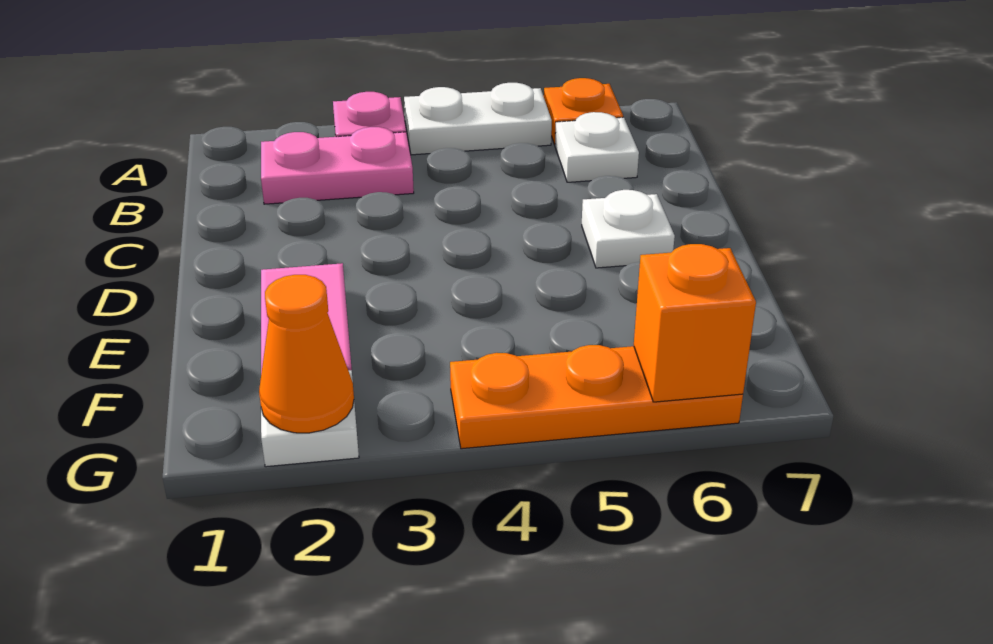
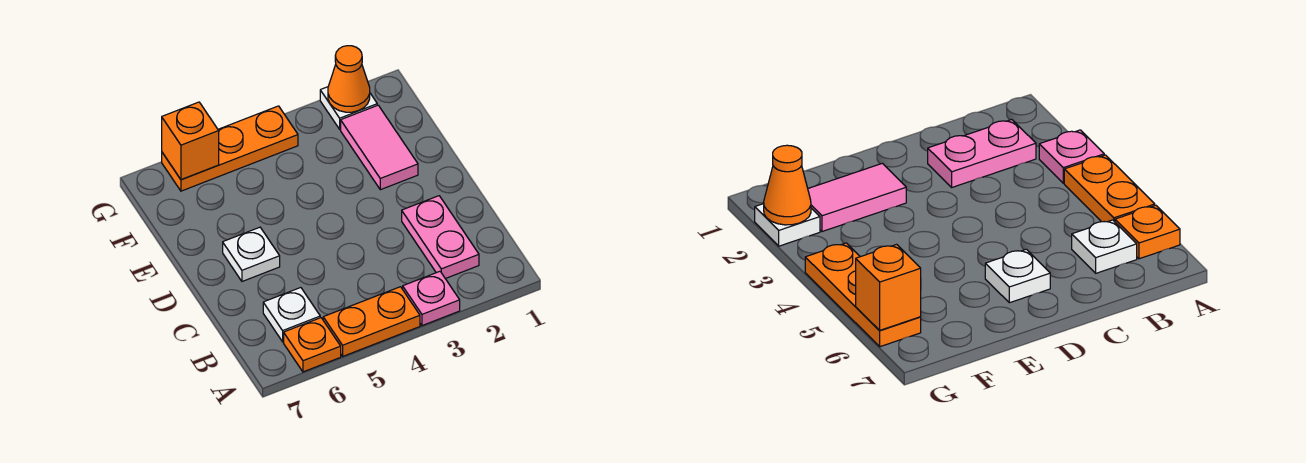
white plate A4:A5 level 1 -> orange plate A4:A5 level 1
pink plate B2:B3 level 1 -> pink plate B2:C2 level 1

